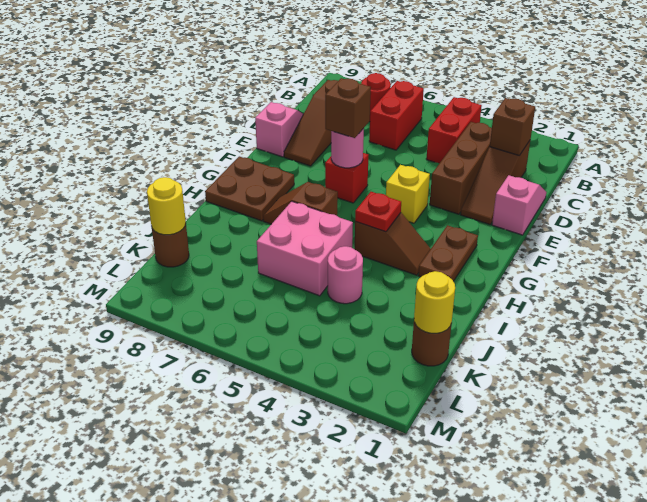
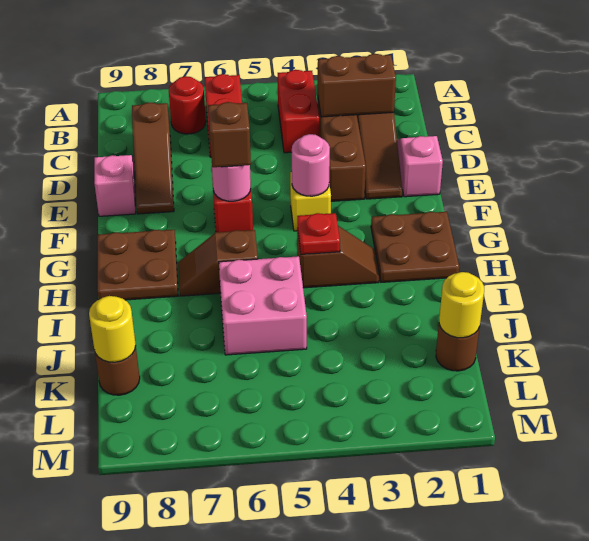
brown brick C2 level 2 -> brown brick C2:C3 level 2
brown plate G2:H2 level 1 -> brown plate G1:H2 level 1
pink round brick J4 level 1 -> pink round brick F4 level 2

